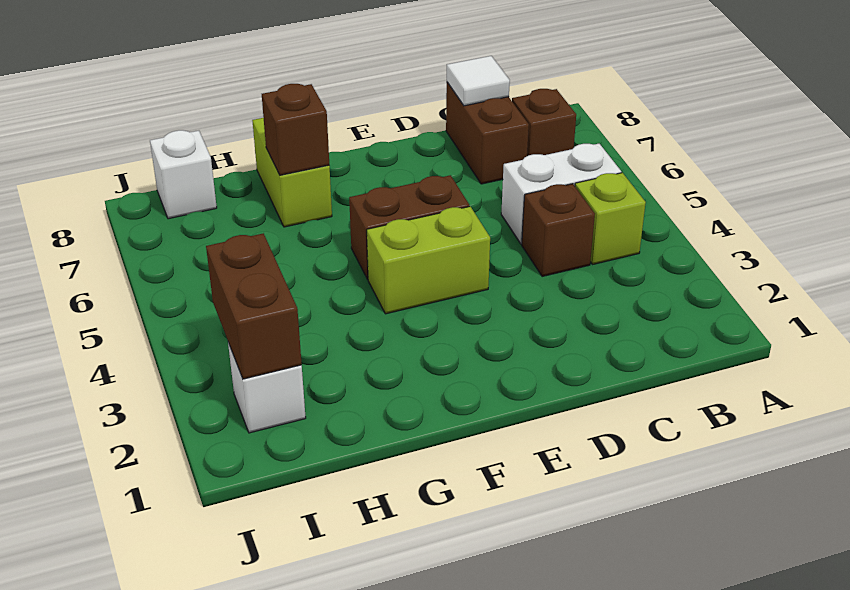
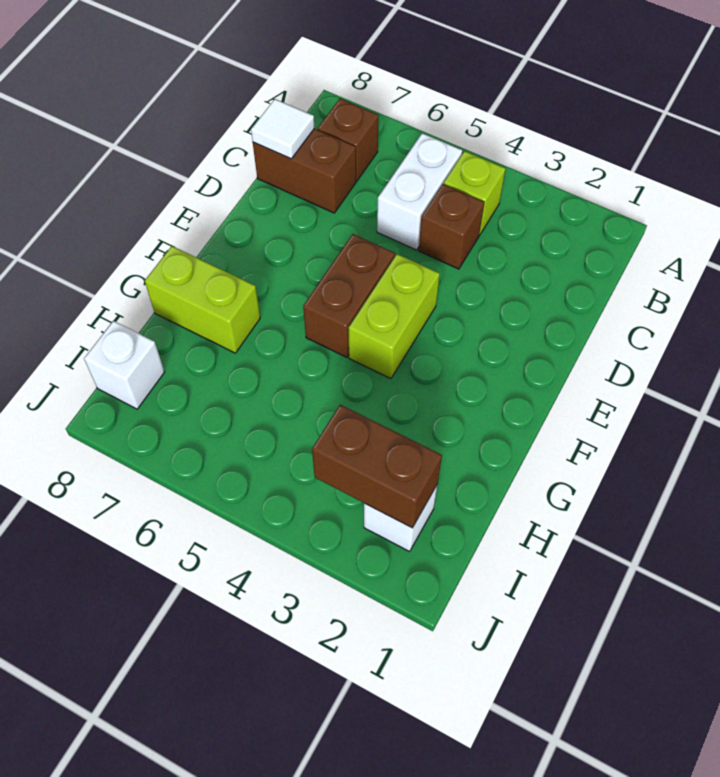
brown brick G7 level 2 -> none

